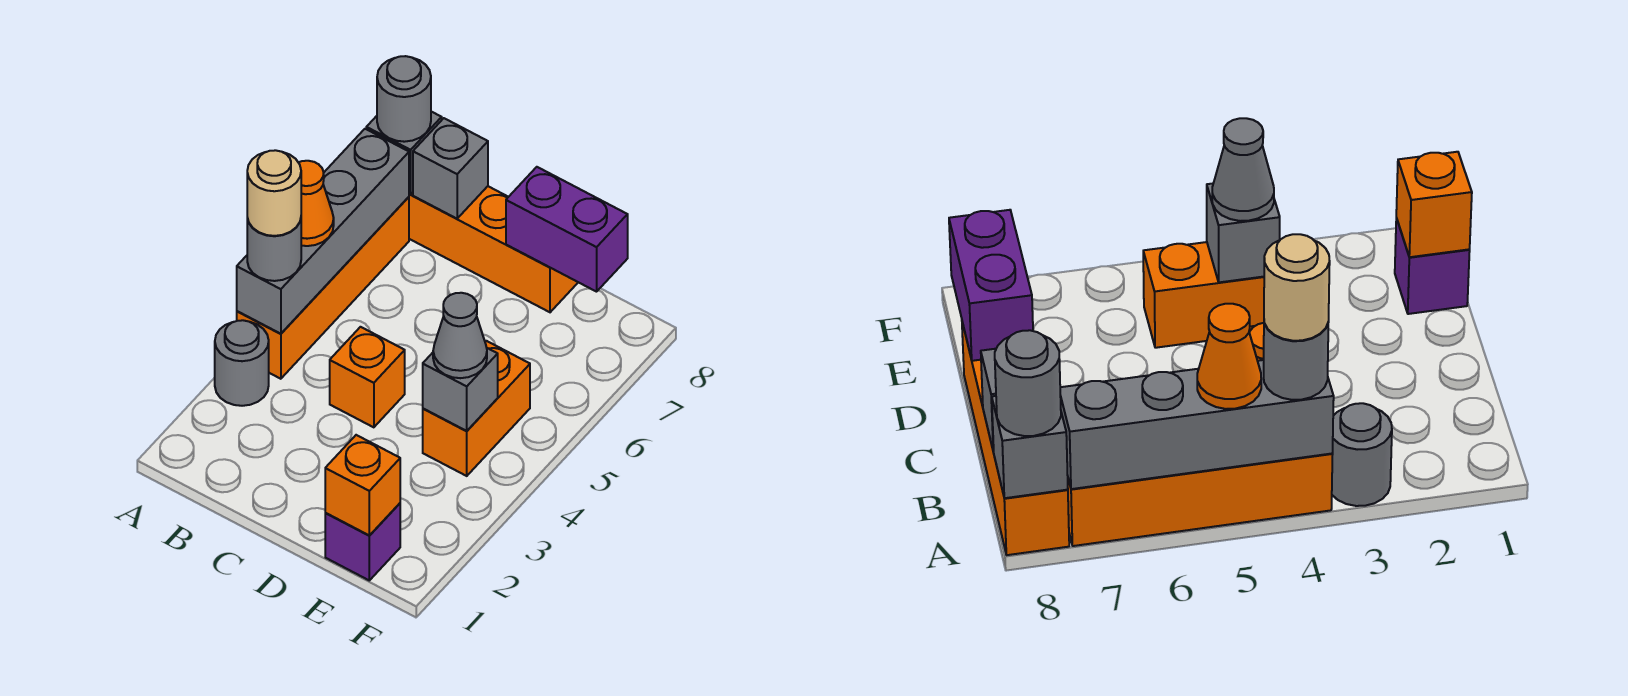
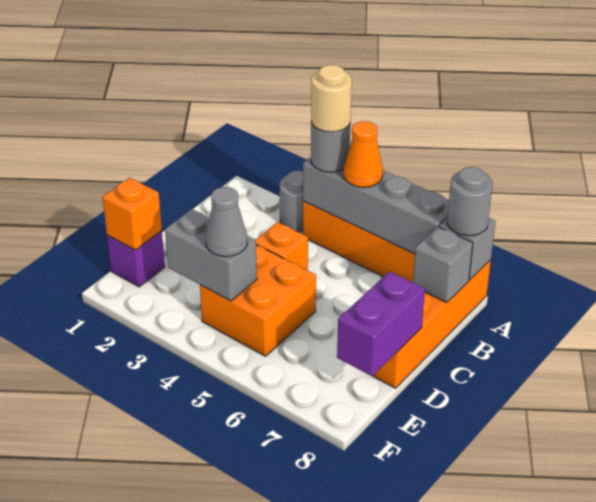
orange brick E4:E5 level 1 -> orange brick D4:E5 level 1
grey brick E4 level 2 -> grey brick E3:E4 level 2

